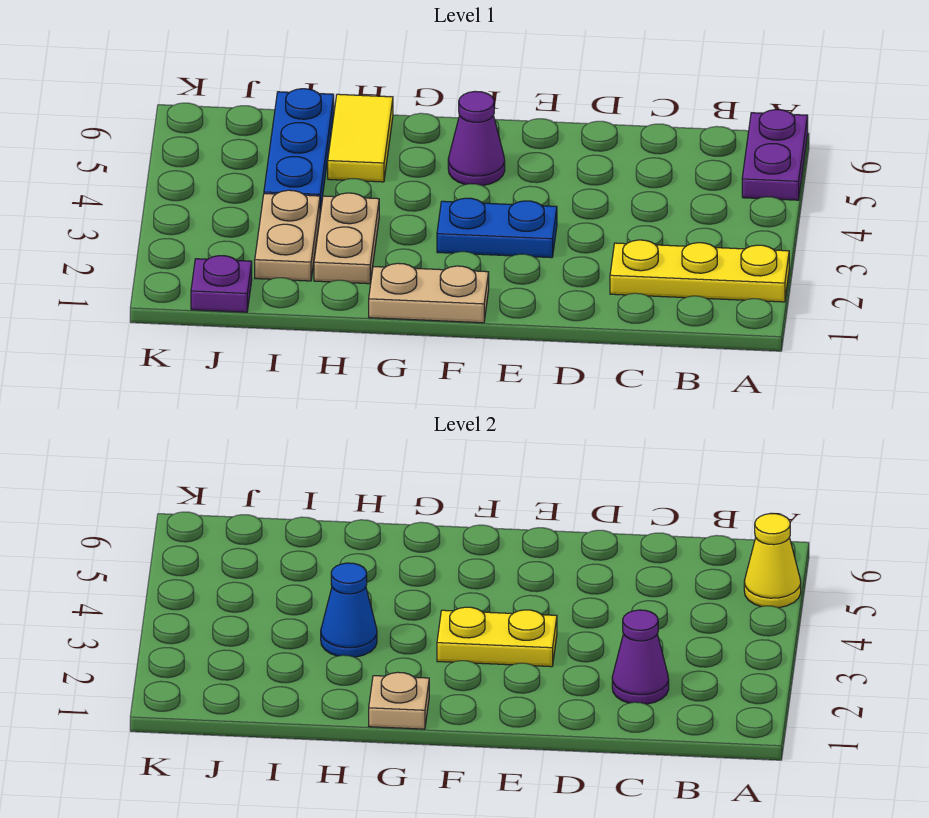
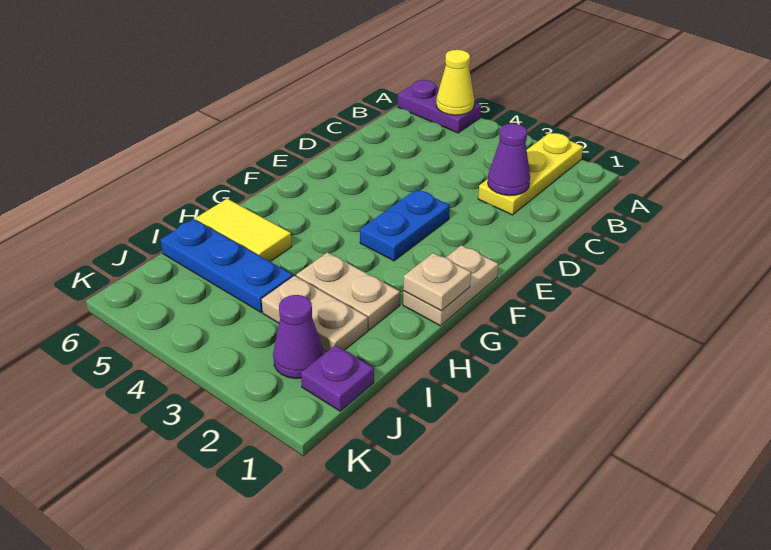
yellow plate E3:F3 level 2 -> none
purple cone F5 level 1 -> purple cone J2 level 1
blue cone H3 level 2 -> none

